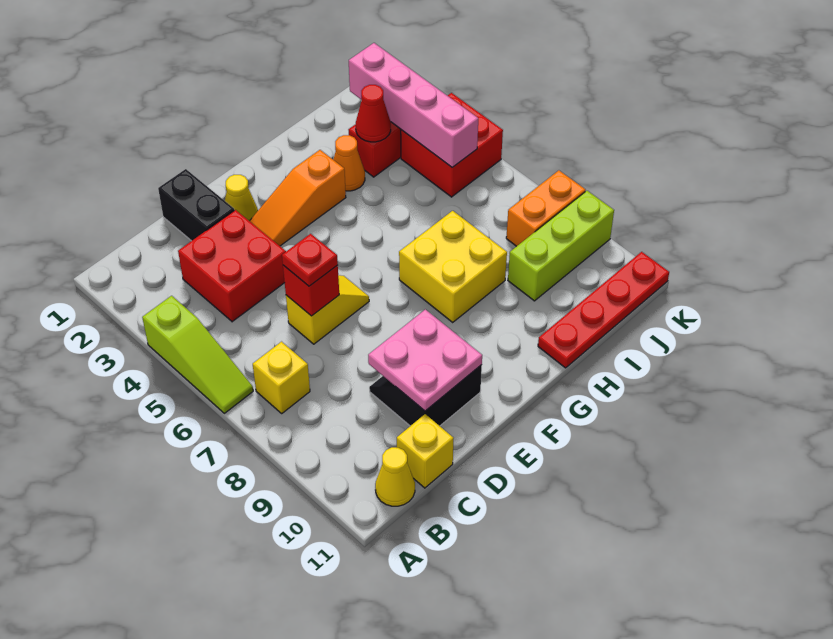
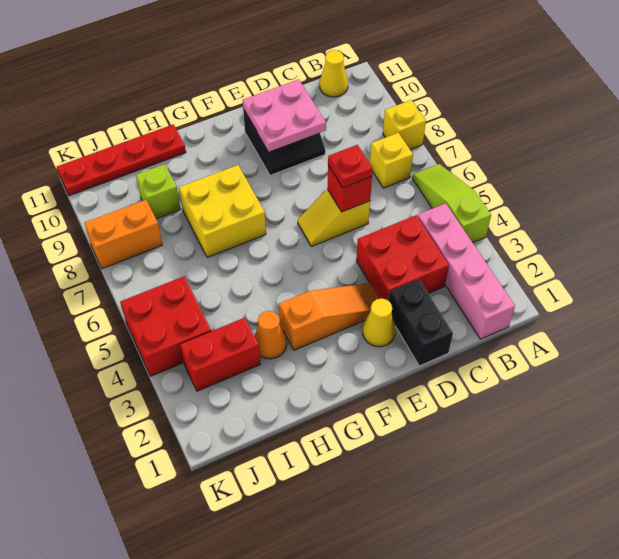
yellow brick C11 level 1 -> yellow brick A8 level 1
red cone I3 level 2 -> none
lime brick I9:K9 level 1 -> lime brick I9 level 1
pink brick J2:J5 level 2 -> pink brick B1:B4 level 1

